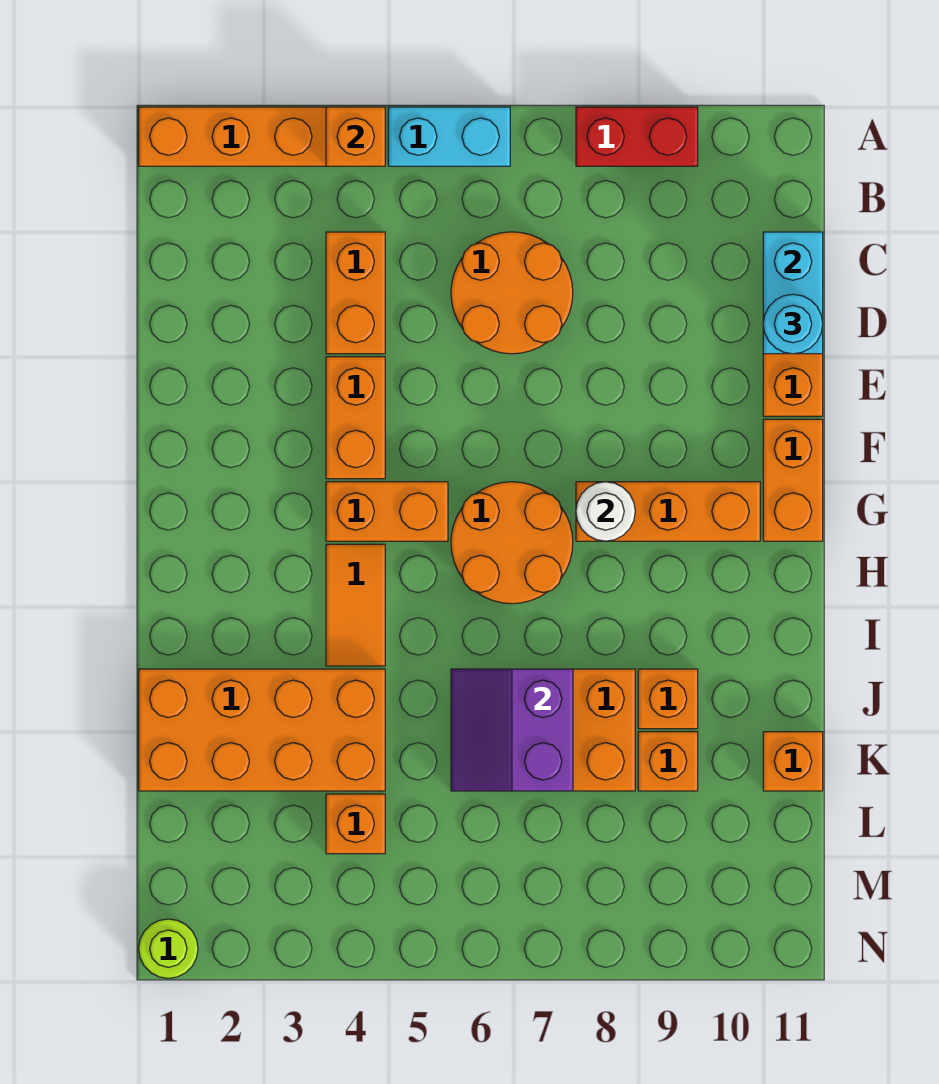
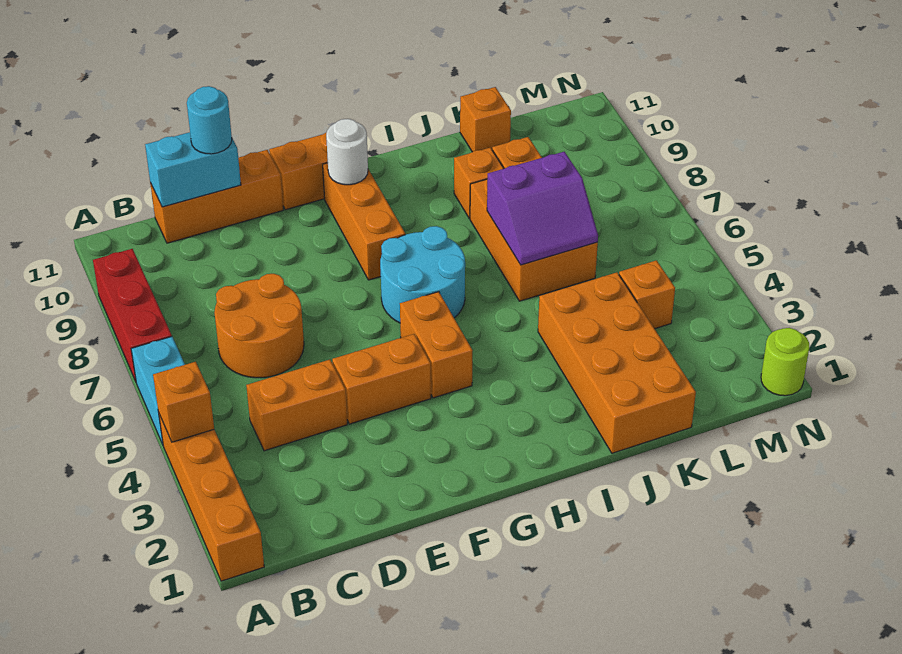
red brick A8:A9 level 1 -> red brick A7:A9 level 1
orange round brick G6:H7 level 1 -> cyan round brick G6:H7 level 1
white round brick G8 level 2 -> white round brick G10 level 2
orange tile H4:I4 level 1 -> none

